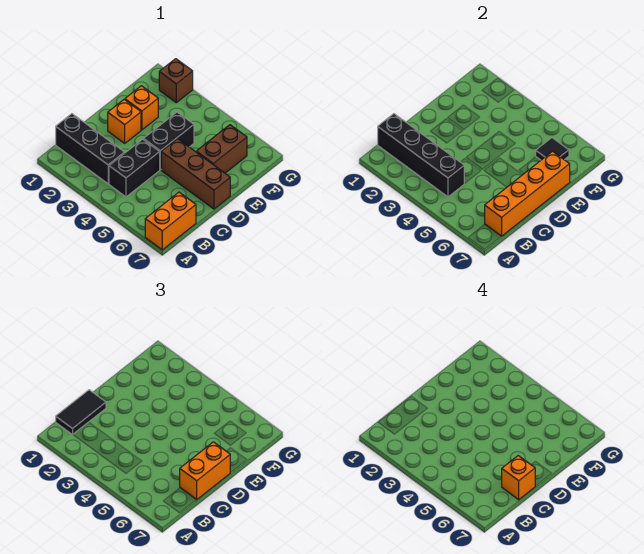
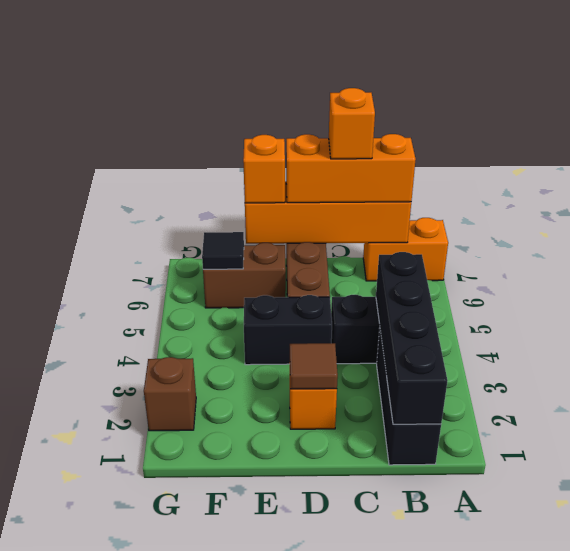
black tile B1:C1 level 3 -> none
orange brick C7:D7 level 3 -> orange brick B7:D7 level 3
none -> brown tile D2 level 2
orange brick E2 level 1 -> orange brick E7 level 3

